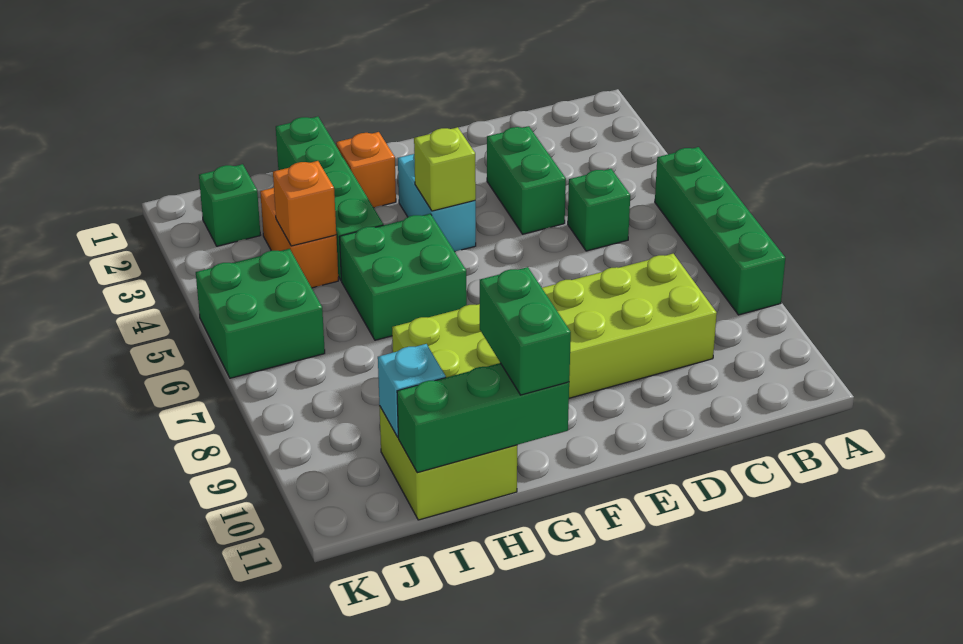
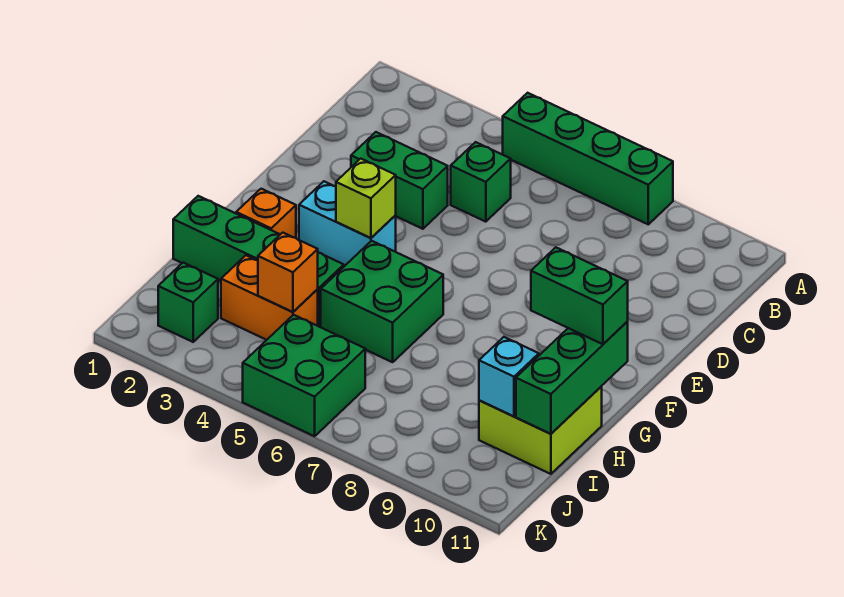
lime brick C8:H9 level 1 -> none

